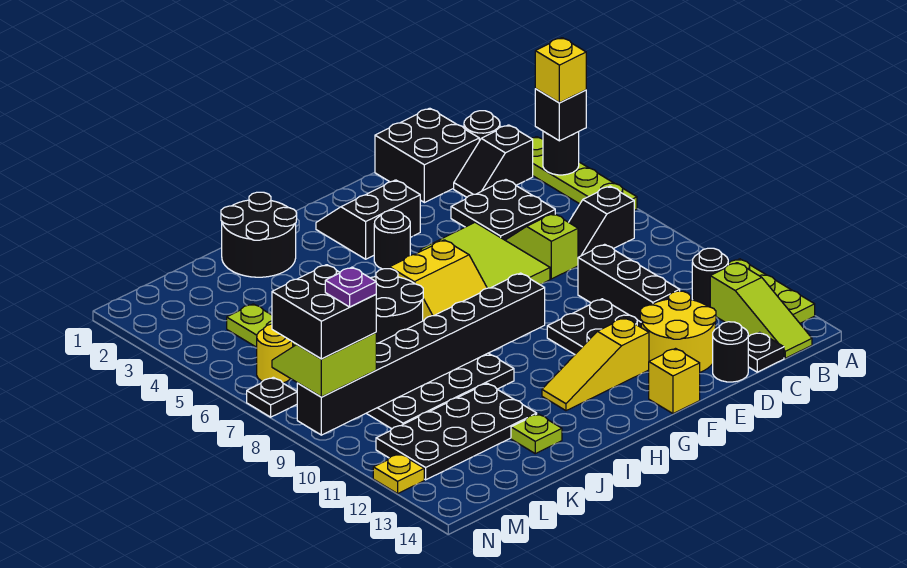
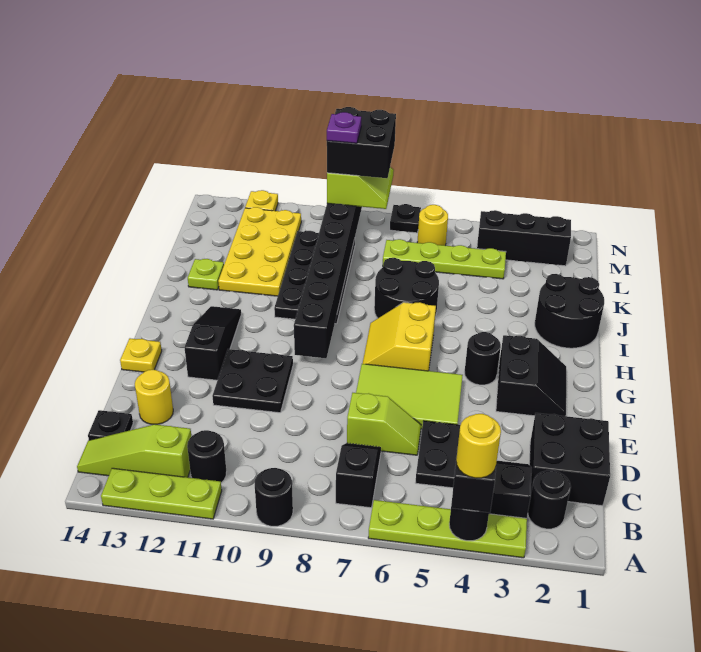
yellow brick A4 level 4 -> yellow round brick A4 level 4
black brick D9:D11 level 1 -> black brick M2:M4 level 1
yellow round brick D12:E13 level 1 -> yellow round brick D13 level 1
black round brick D14 level 1 -> black round brick A9 level 1
yellow slope F12:H12 level 1 top F -> black slope F12:H12 level 1 top F
yellow brick F14 level 1 -> yellow plate F14 level 1
black plate J11:M12 level 1 -> yellow plate J11:M12 level 1

